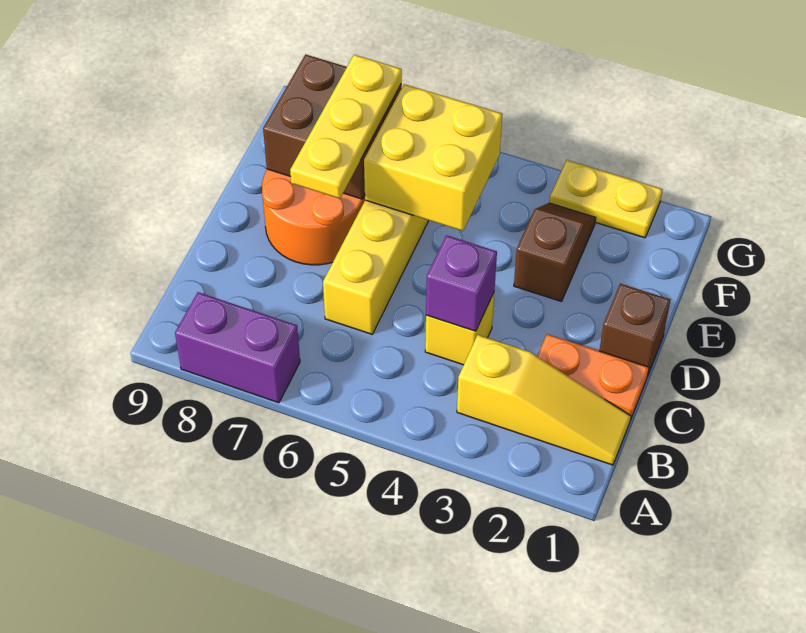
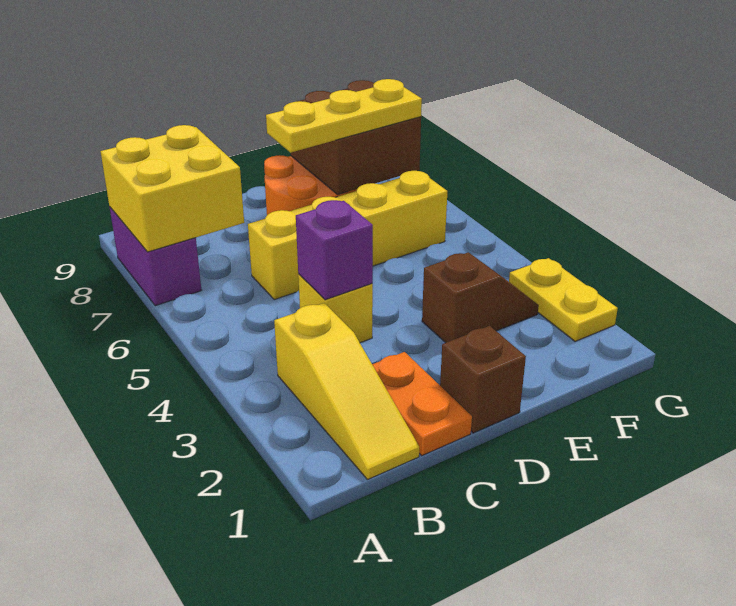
yellow brick E5:F6 level 2 -> yellow brick A7:B8 level 2

